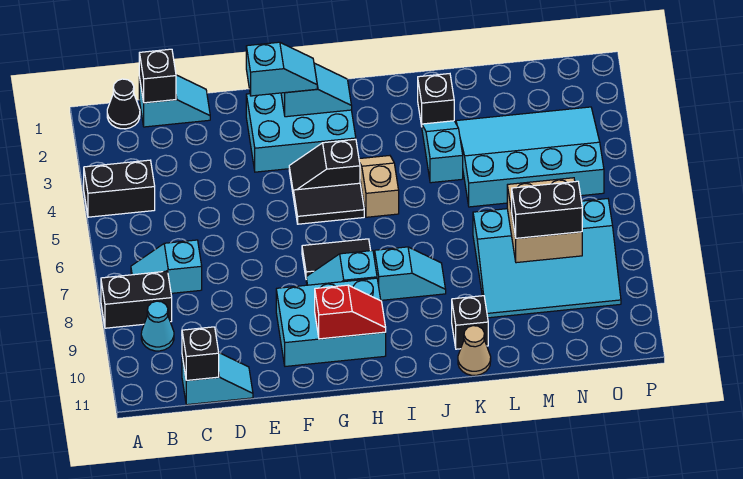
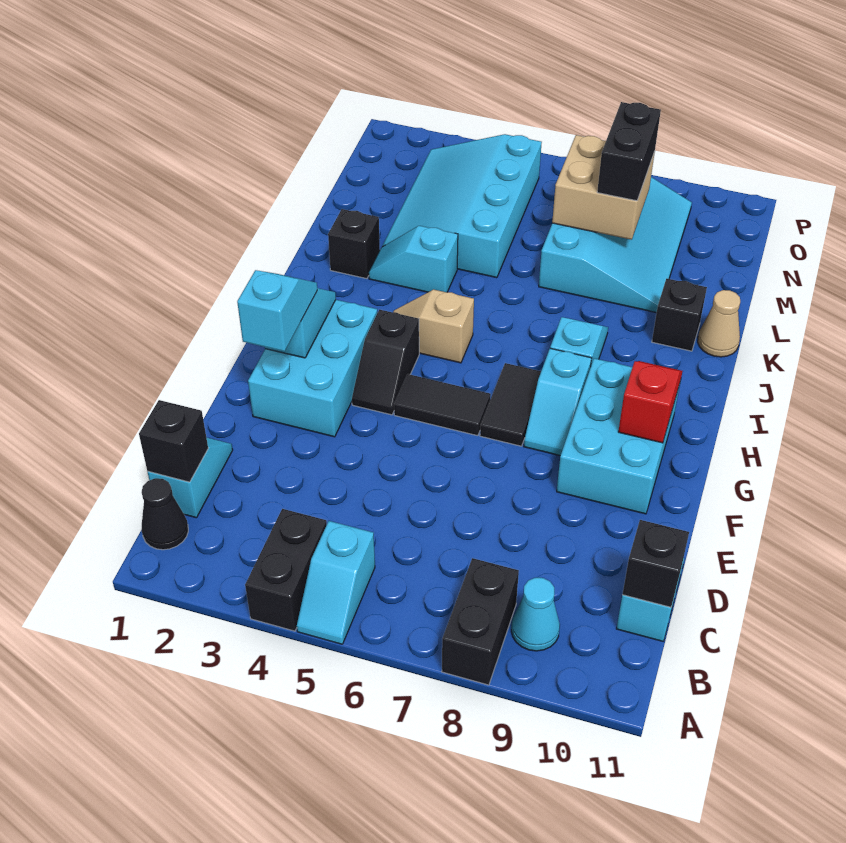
cyan slope B7:C7 level 1 top C -> cyan slope A5:B5 level 1 top B
black tile G5:H5 level 1 -> black tile G5:G6 level 1

